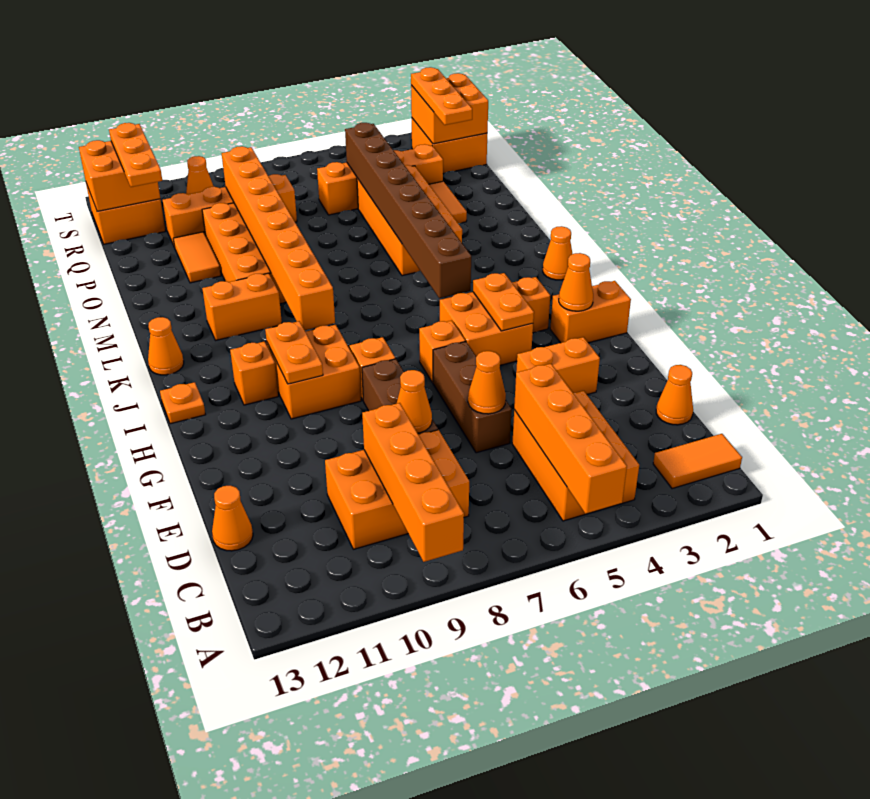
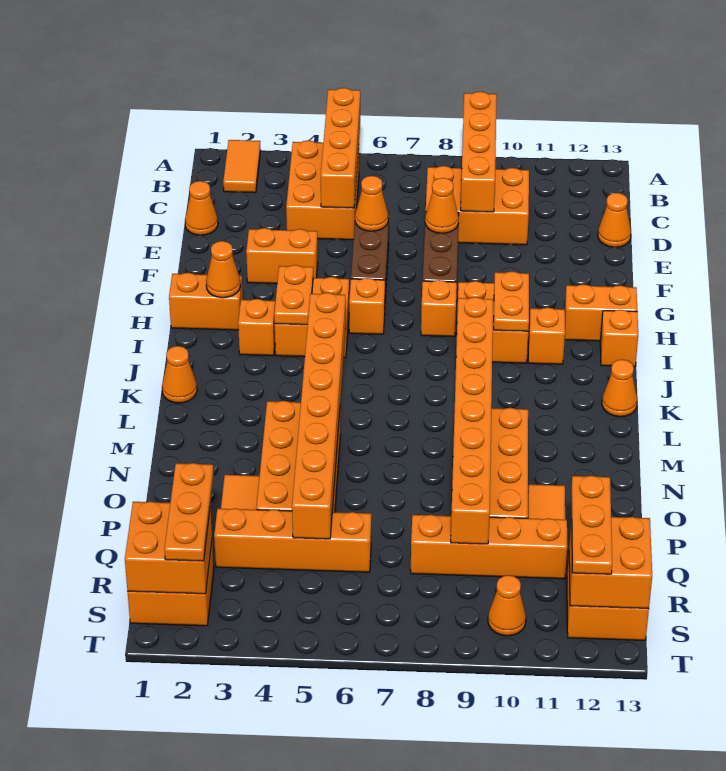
orange tile B1:B2 level 1 -> orange tile A2:B2 level 1
orange plate I13 level 1 -> orange brick I13 level 1
brown brick J5:Q5 level 2 -> orange brick J5:Q5 level 2
orange brick L10:L11 level 1 -> orange brick H12:H13 level 1

